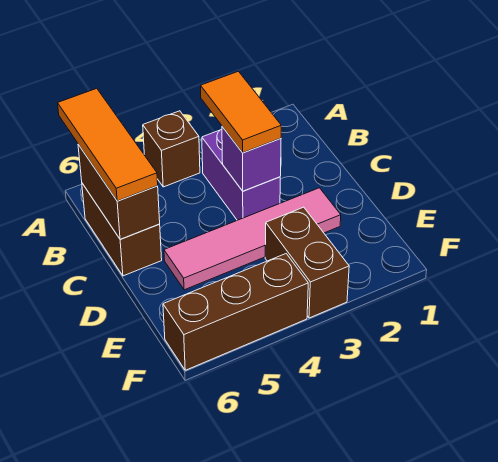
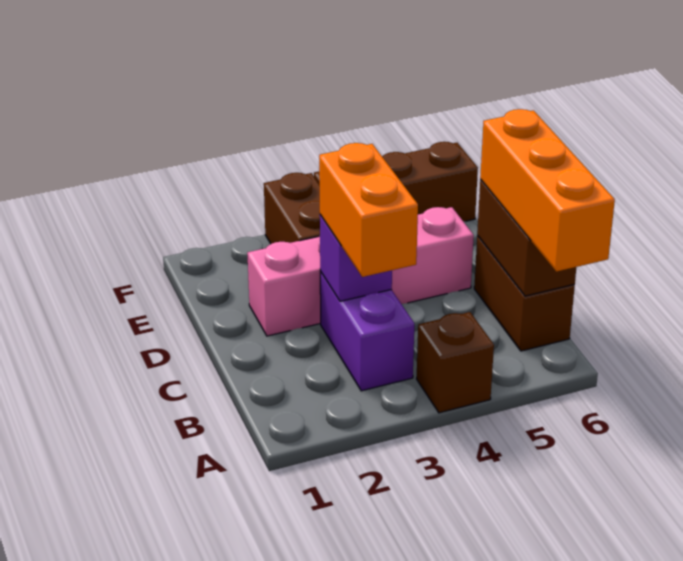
orange tile A6:C6 level 3 -> orange brick A6:C6 level 3
orange tile B3:C3 level 3 -> orange brick B3:C3 level 3
pink tile D2:D5 level 1 -> pink brick D2:D5 level 1

